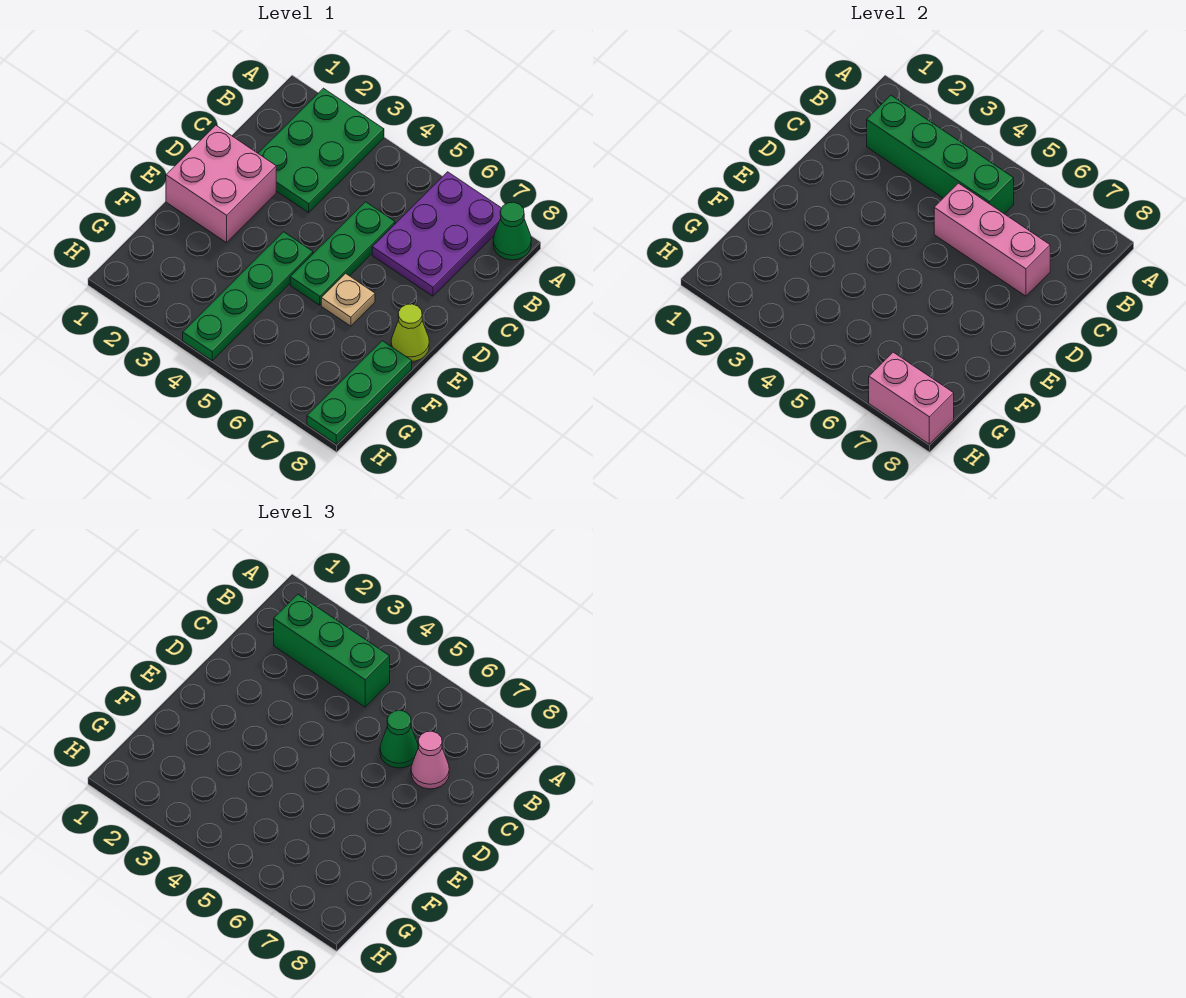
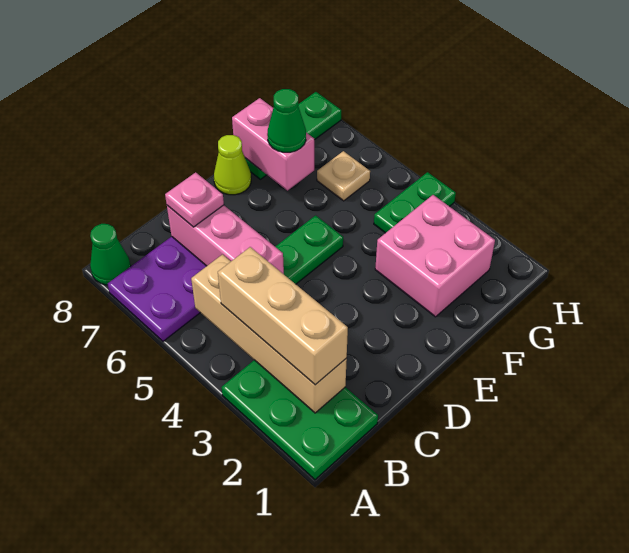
green plate A2:C3 level 1 -> green plate A1:B3 level 1
green brick B2:B5 level 2 -> tan brick B2:B5 level 2
green brick B2:B4 level 3 -> tan brick B2:B4 level 3
green cone C6 level 3 -> green cone F7 level 3
pink cone C7 level 3 -> pink plate C7 level 3
pink brick D1:E2 level 1 -> pink brick F2:G3 level 1
green plate E4:H4 level 1 -> green plate G4:H4 level 1
tan plate E6 level 1 -> tan plate G6 level 1
pink brick H7:H8 level 2 -> pink brick F7:F8 level 2

